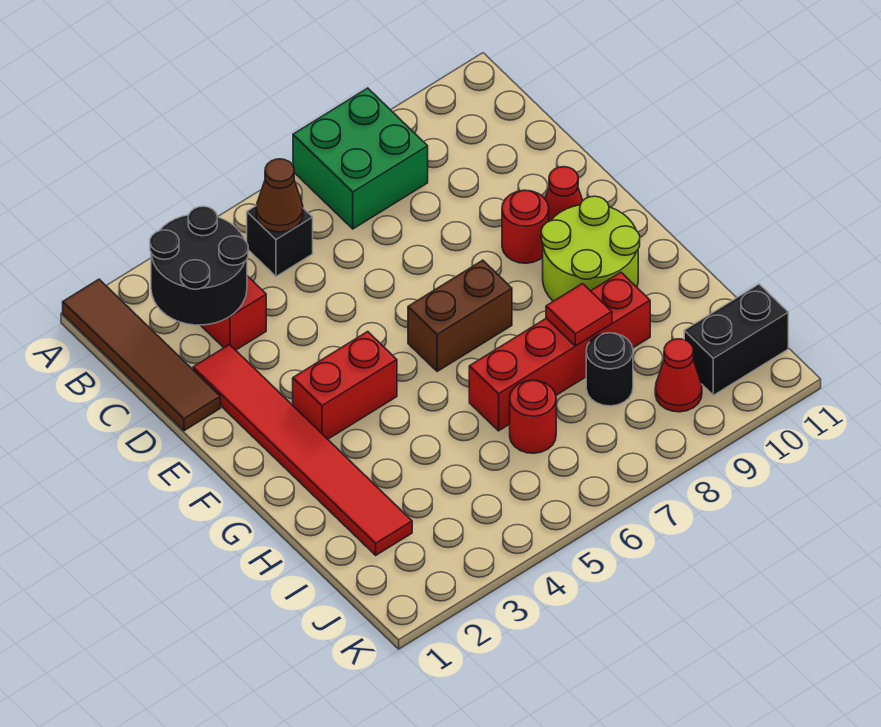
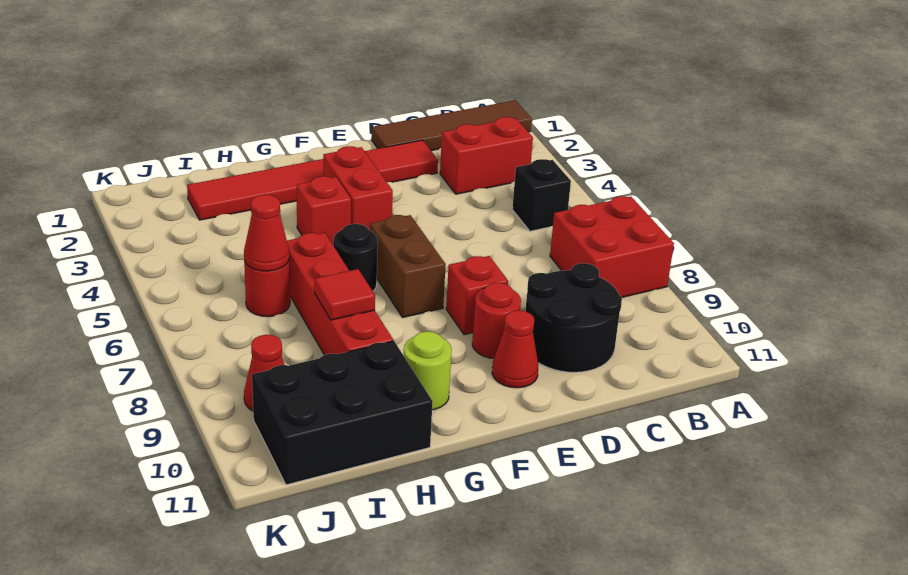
green brick A7:B8 level 1 -> red brick A7:B8 level 1
black round brick B2:C3 level 2 -> black round brick C9:D10 level 1
brown cone B5 level 2 -> none
none -> red brick E8 level 1
lime round brick F9:G10 level 1 -> lime round brick G10 level 1
none -> red brick G4 level 1
none -> red cone I6 level 2
black round brick I8 level 1 -> black round brick G6 level 1
black brick J10:J11 level 1 -> black brick H10:J11 level 1

